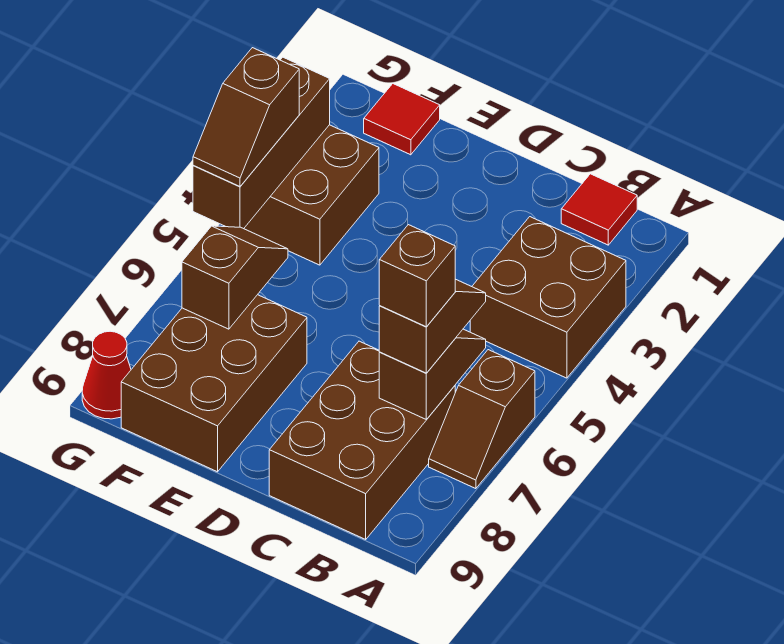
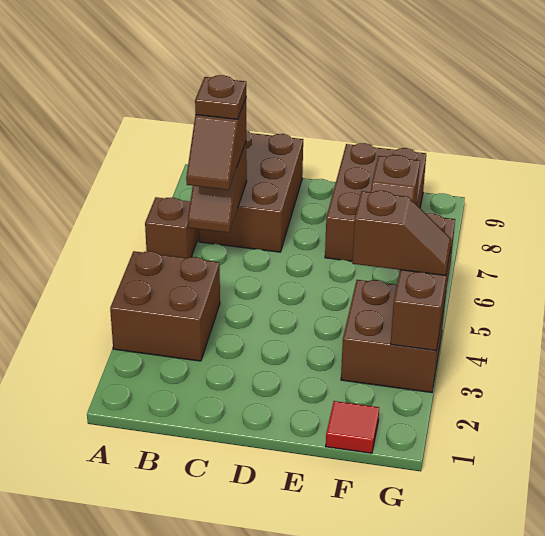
red tile B1 level 1 -> none
brown brick B7 level 4 -> brown plate B7 level 4
brown slope G4:G5 level 3 top 4 -> brown slope F4:G4 level 3 top F
red cone G9 level 1 -> none

